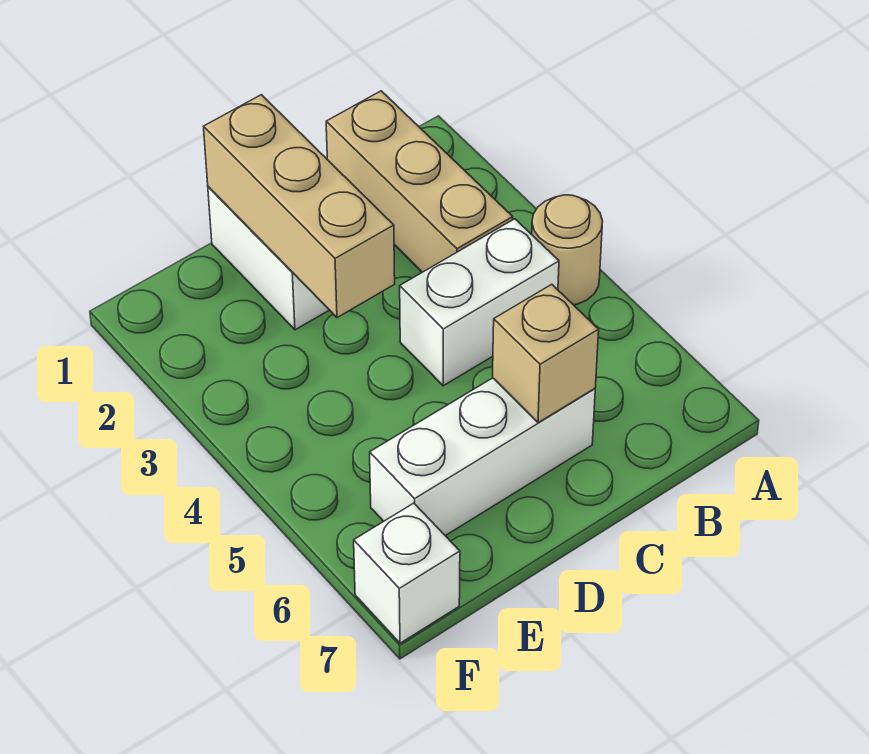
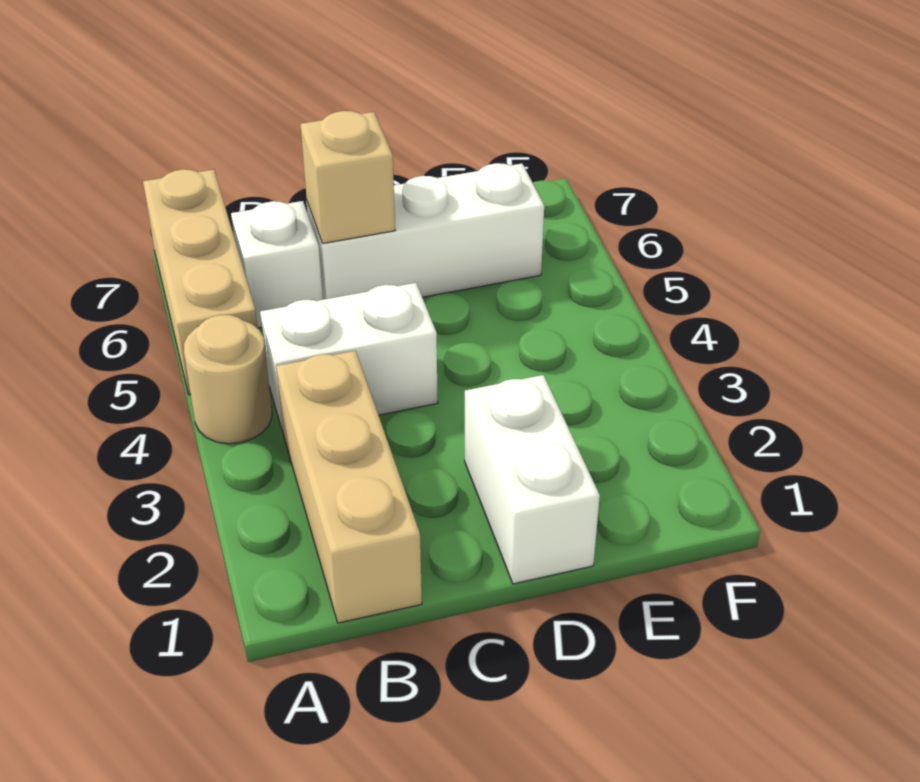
tan brick D1:D3 level 2 -> tan brick A5:A7 level 1
white brick F7 level 1 -> white brick B6 level 1

